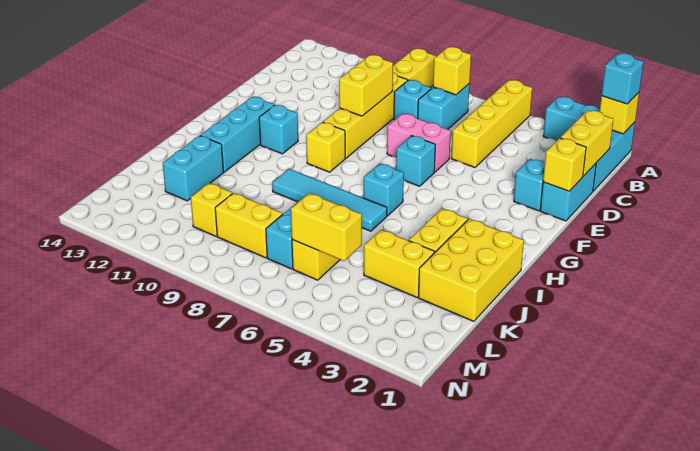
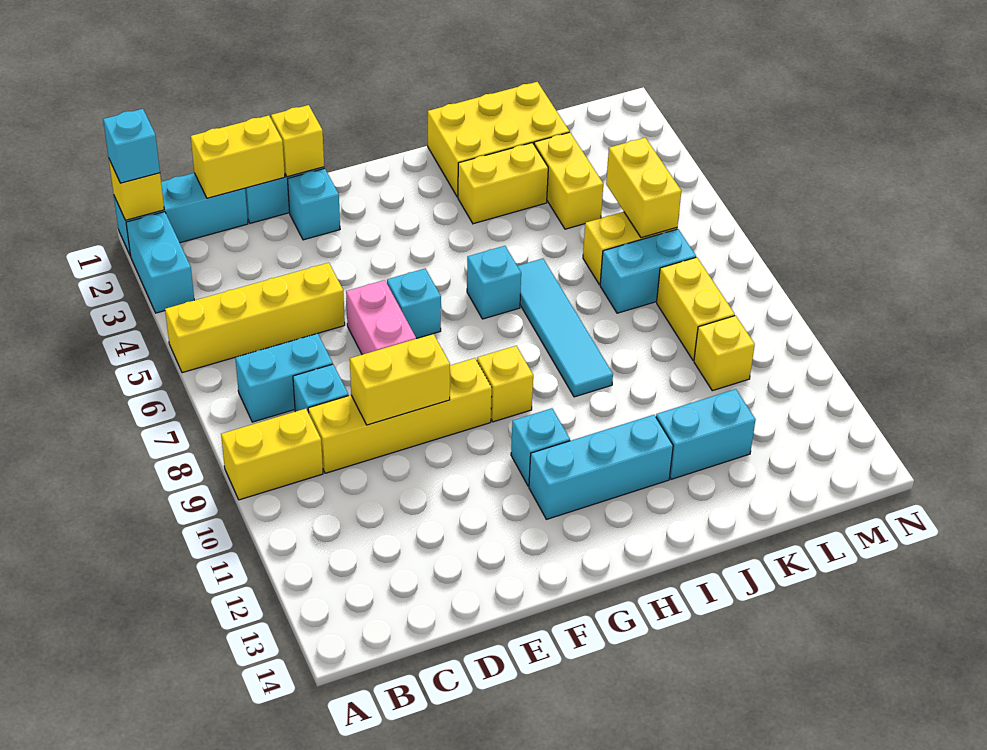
yellow brick B7 level 2 -> none

